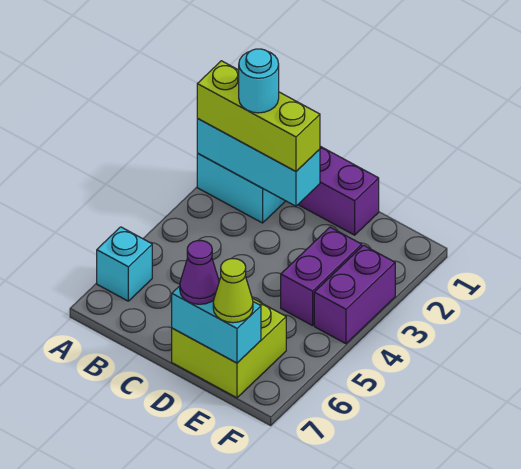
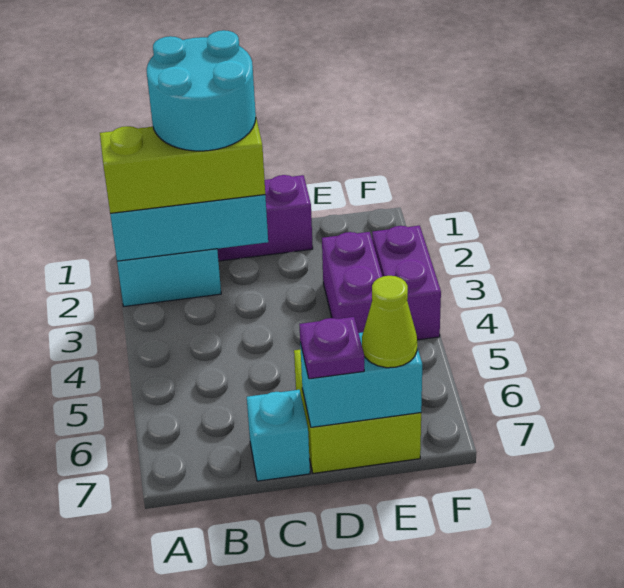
cyan brick A6 level 1 -> cyan brick C7 level 1
cyan round brick B2 level 4 -> cyan round brick B1:C2 level 4
purple cone D7 level 3 -> purple plate D7 level 3

